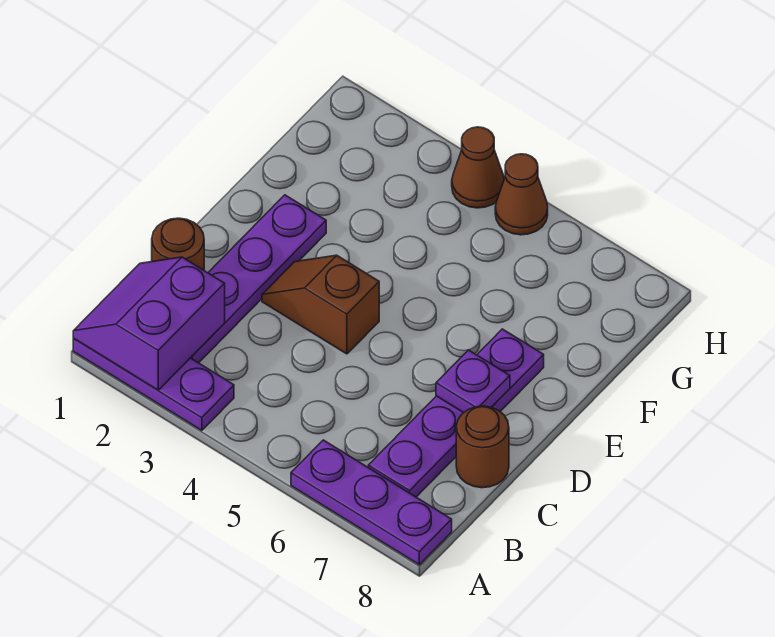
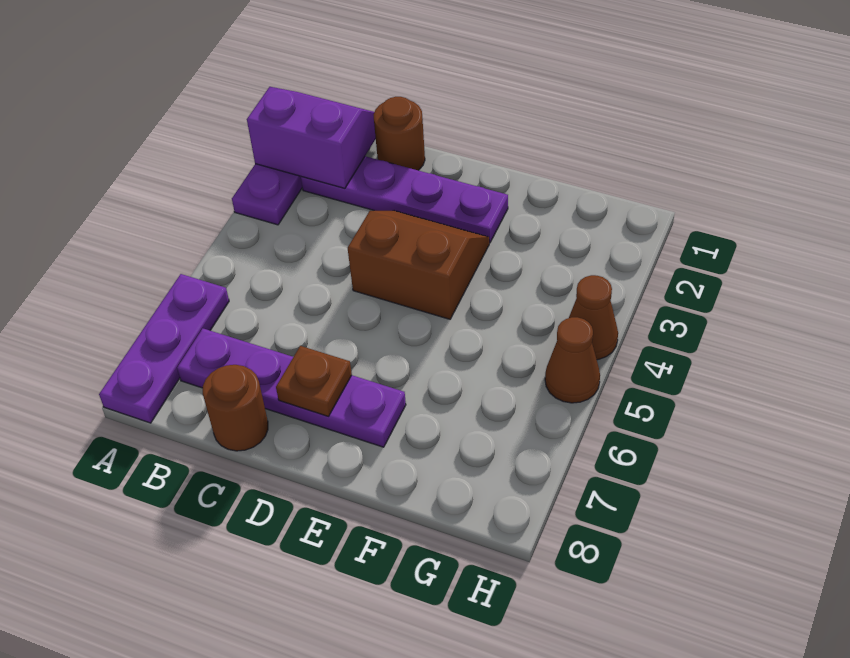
brown slope D3:D4 level 1 top 4 -> brown slope D3:E4 level 1 top 4
purple plate D7 level 2 -> brown plate D7 level 2

